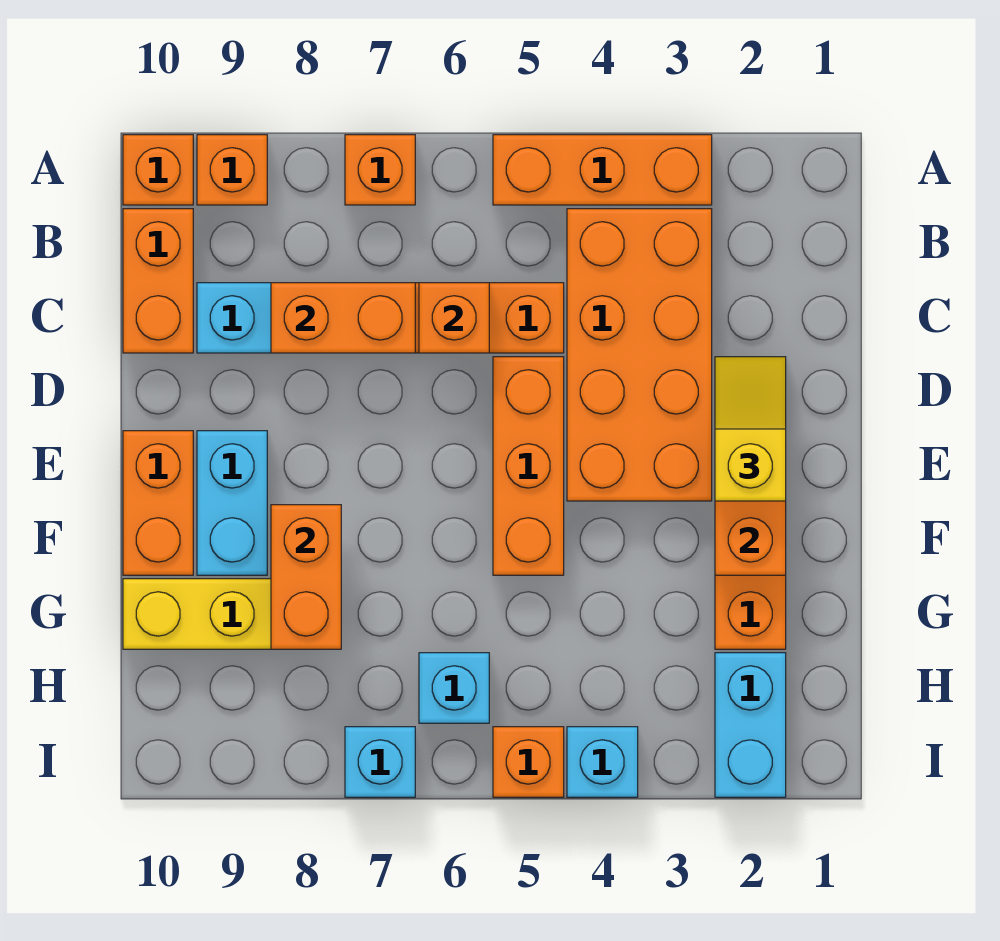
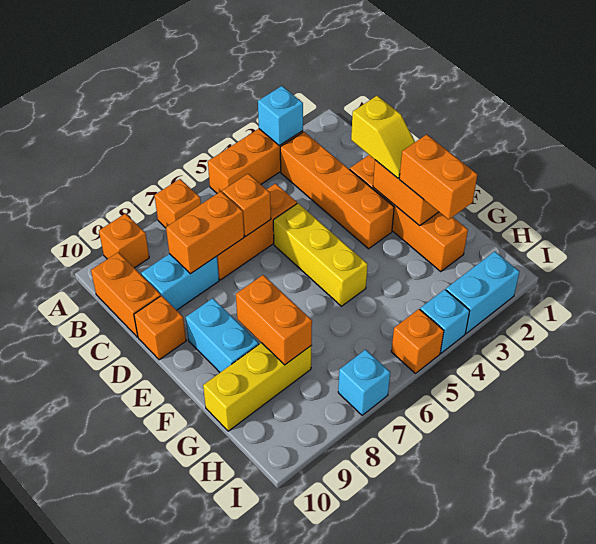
orange brick A10 level 1 -> orange brick D10 level 1
orange brick B3:E4 level 1 -> orange brick B3:E3 level 1
yellow slope D2:E2 level 3 top E -> yellow slope D2:E2 level 3 top D
orange brick D5:F5 level 1 -> yellow brick D5:F5 level 1
orange brick E10:F10 level 1 -> orange brick F2:G2 level 3
cyan brick H2:I2 level 1 -> cyan brick I2:I3 level 1
cyan brick H6 level 1 -> cyan brick A3 level 2

